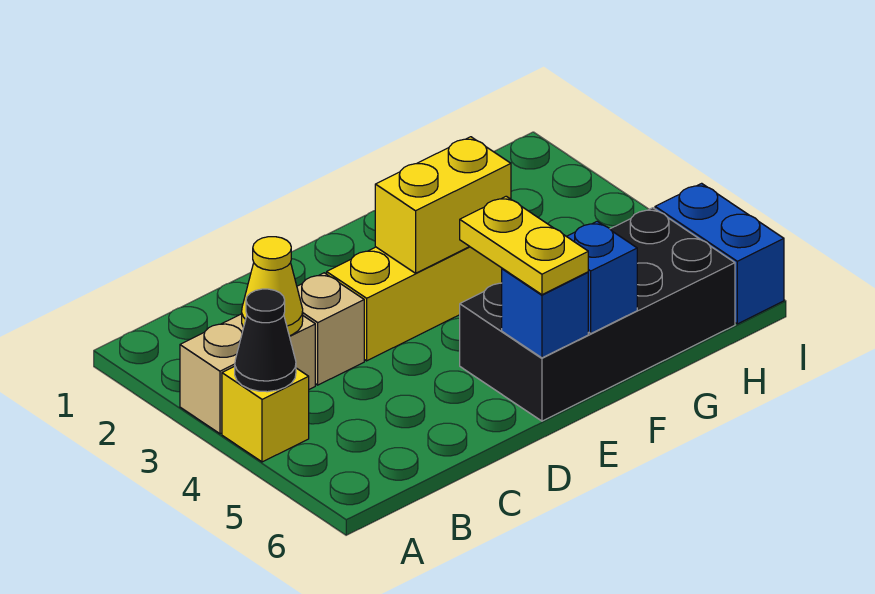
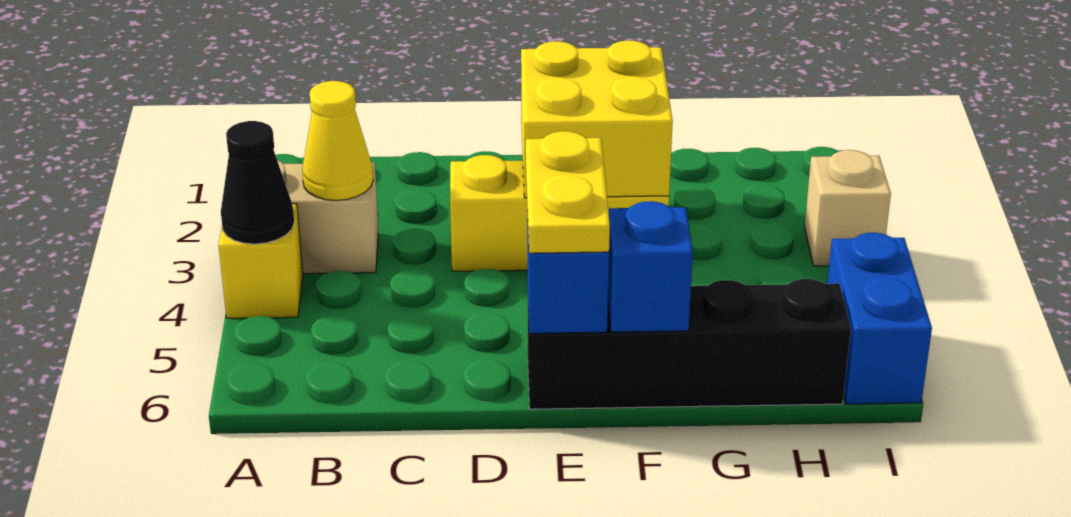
tan brick C3 level 1 -> tan brick I3 level 1
yellow brick E3:F3 level 2 -> yellow brick E2:F3 level 2
black brick E5:H6 level 1 -> black brick E6:H6 level 1

